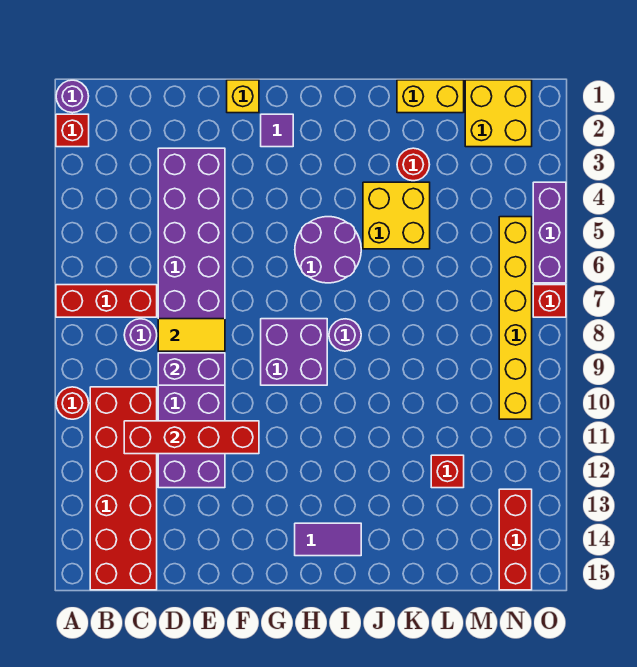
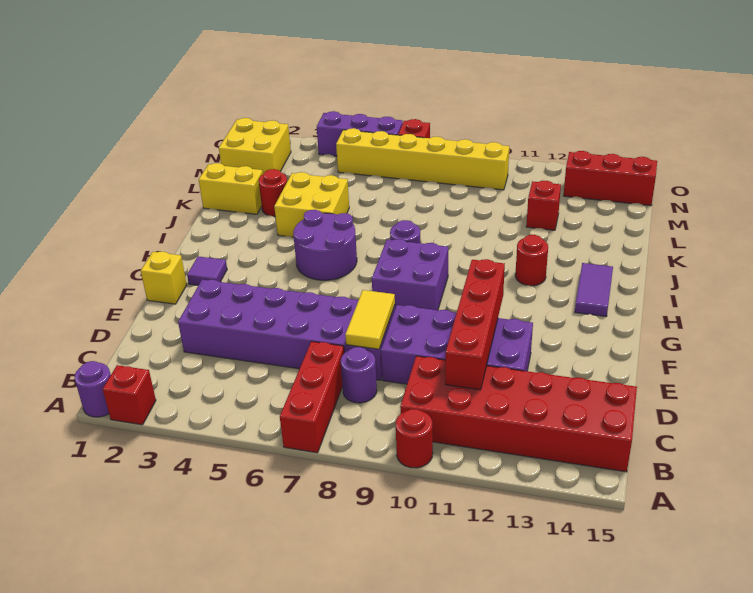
purple brick D9:E9 level 2 -> none
none -> red round brick I12 level 1
yellow brick K1:L1 level 1 -> yellow brick K1:K2 level 1

